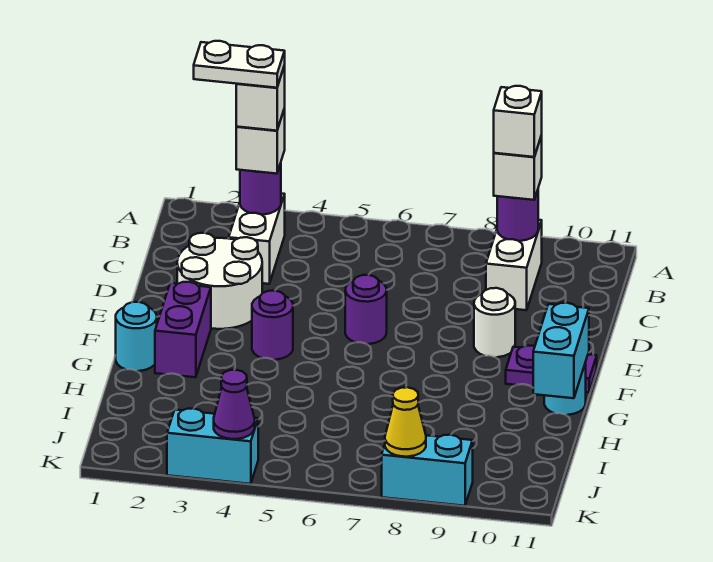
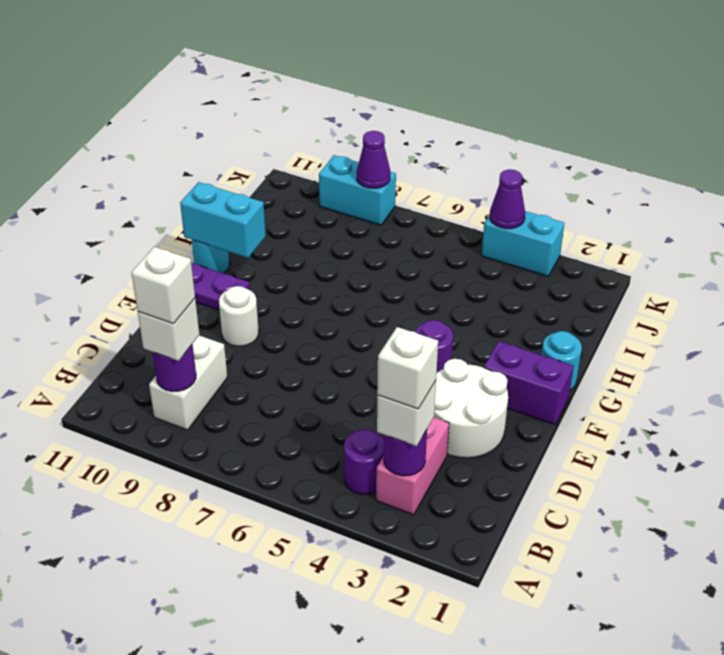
white plate B2:B3 level 5 -> none
white brick B3:C3 level 1 -> pink brick B3:C3 level 1
purple round brick E6 level 1 -> purple round brick B4 level 1
purple brick F2:G2 level 1 -> purple brick F1:F2 level 1
cyan brick G11:H11 level 2 -> cyan brick G10:G11 level 2
yellow cone K8 level 2 -> purple cone K8 level 2

